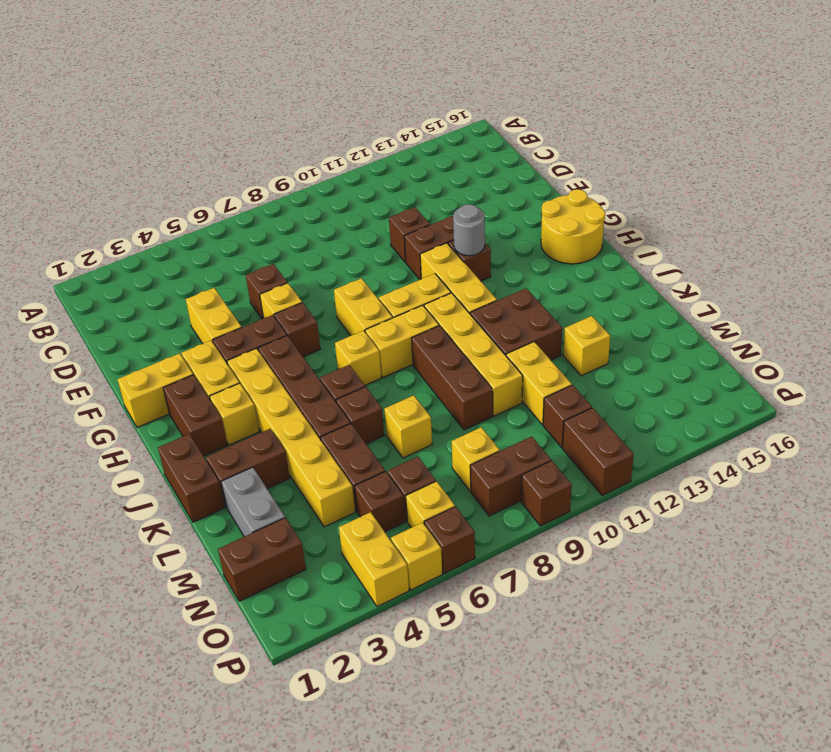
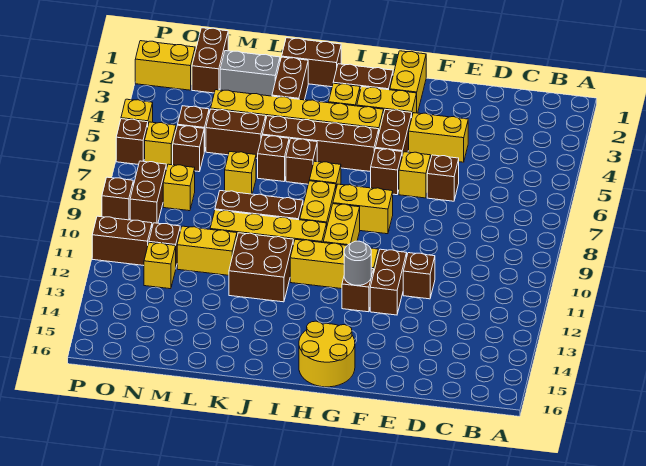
yellow brick L13 level 1 -> yellow brick N12 level 1
yellow brick O4:P4 level 1 -> yellow brick O2:P2 level 1

